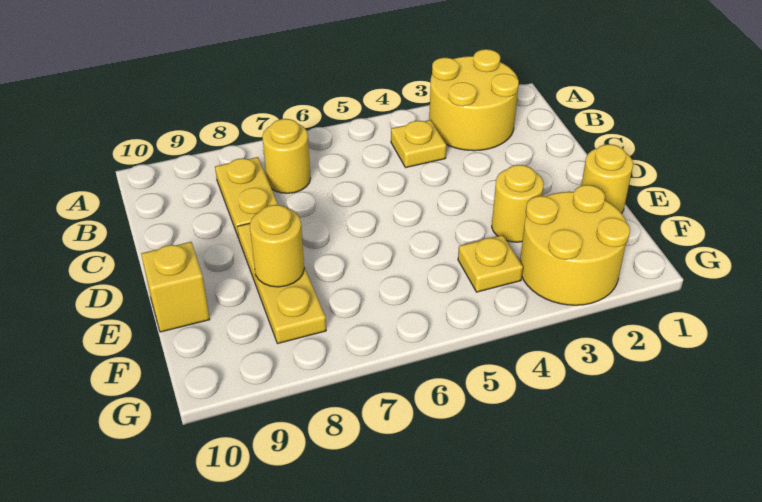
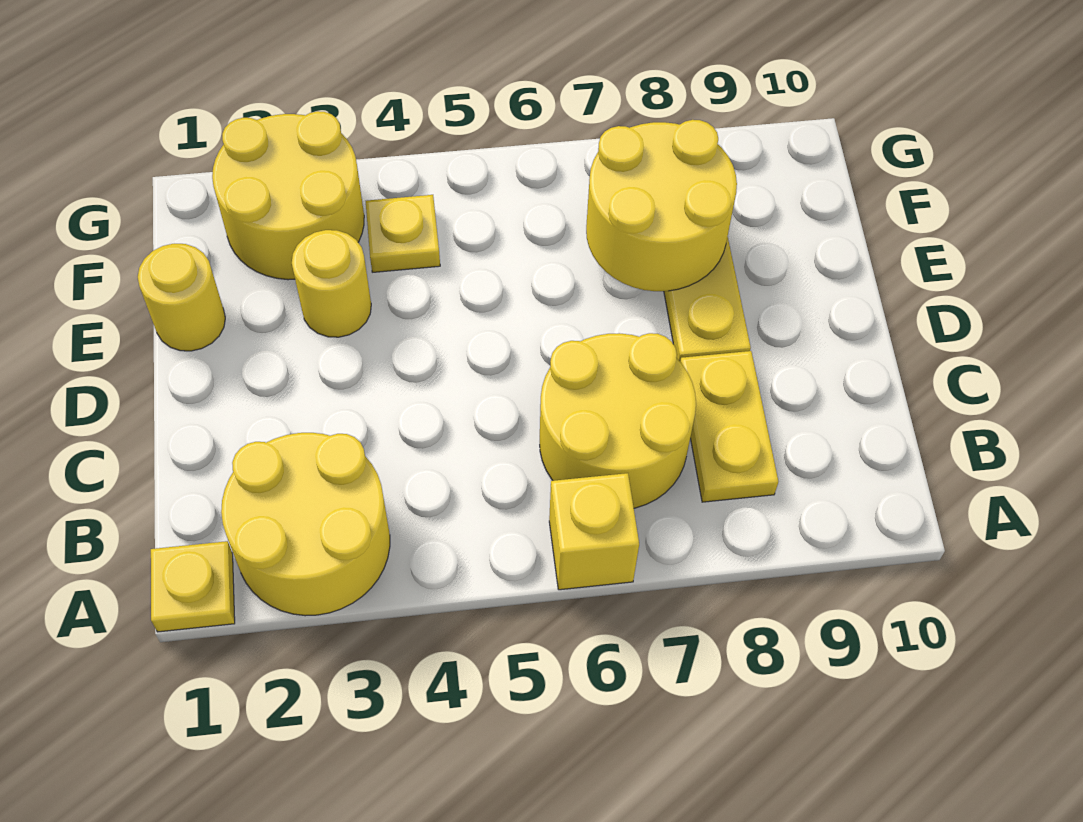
yellow plate B4 level 1 -> yellow plate A1 level 1
yellow round brick B7 level 1 -> yellow round brick B6:C7 level 1
yellow round brick E8 level 2 -> yellow round brick E7:F8 level 2
yellow brick E10 level 1 -> yellow brick A6 level 1

